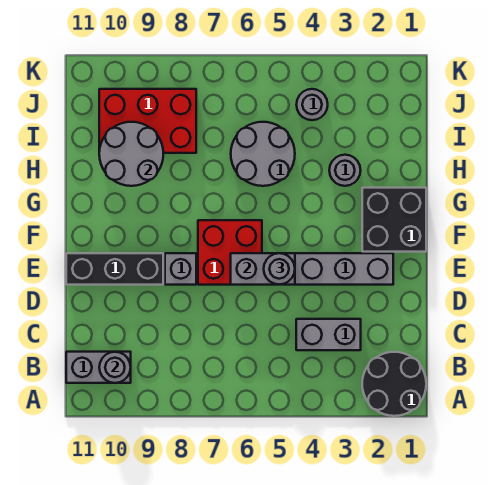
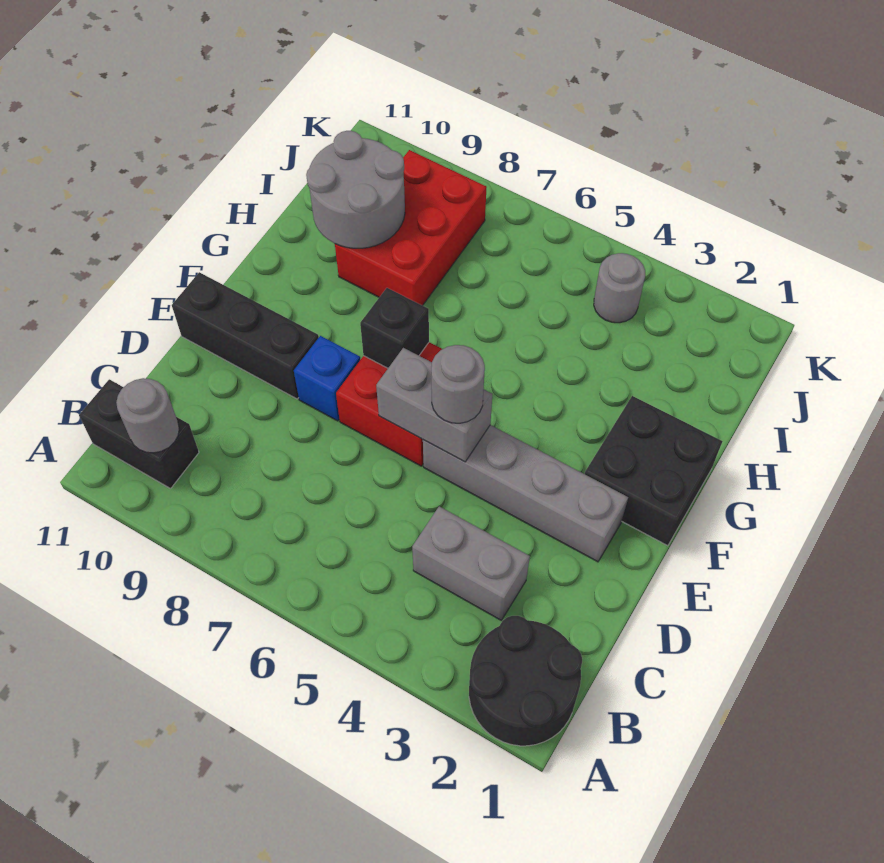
grey brick B10:B11 level 1 -> black brick B10:B11 level 1
grey brick E8 level 1 -> blue brick E8 level 1
none -> black brick F7 level 2
grey round brick H3 level 1 -> none
grey round brick H5:I6 level 1 -> none
red brick I8:J10 level 1 -> red brick H8:J9 level 1

